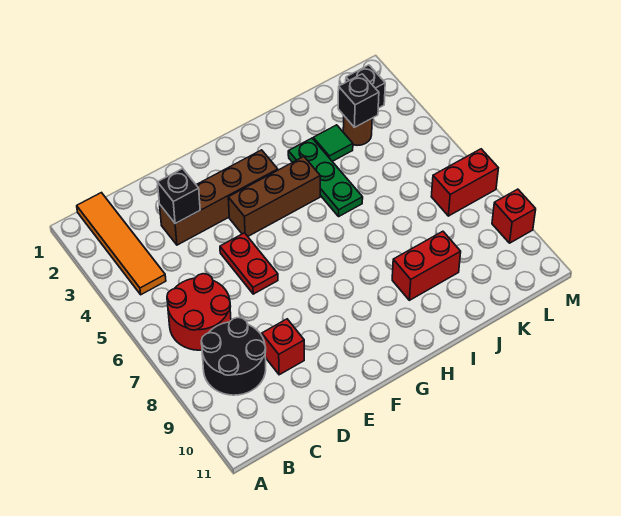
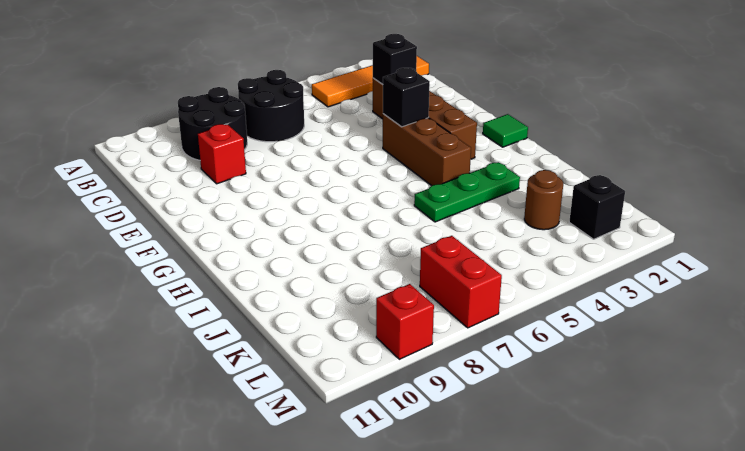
red round brick B6:C7 level 1 -> black round brick B6:C7 level 1
red plate E5:E6 level 1 -> none
red brick I9:J9 level 1 -> none
green tile J3 level 1 -> green tile G1 level 1
black brick K3 level 2 -> black brick F4 level 2

